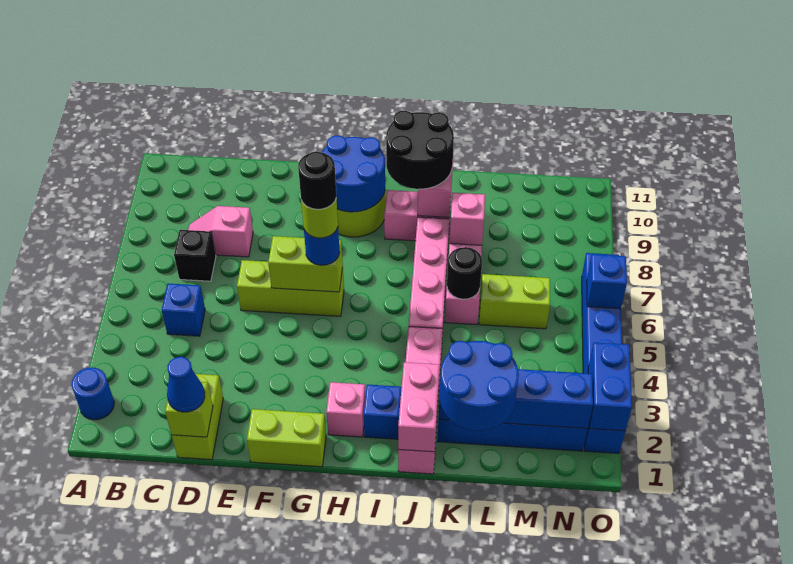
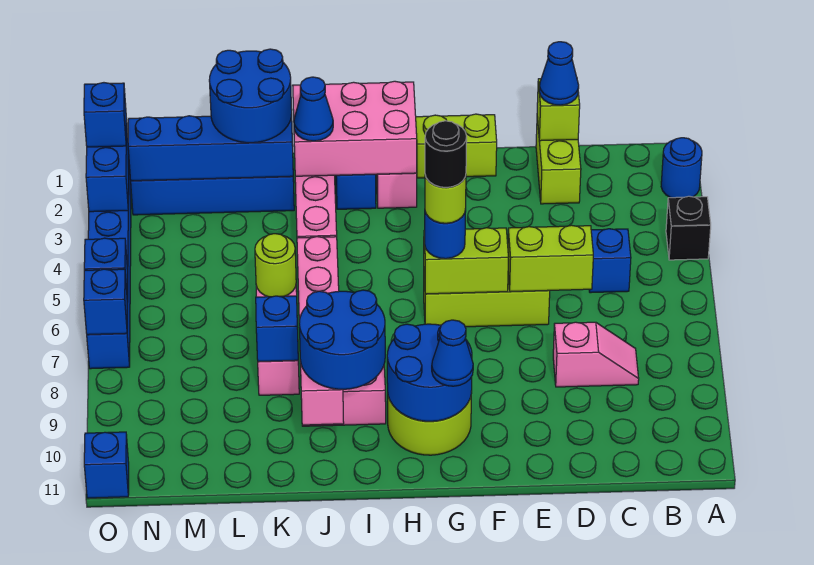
black brick C7 level 1 -> black brick A4 level 1
none -> blue cone G10 level 3
black round brick I9:J10 level 3 -> blue round brick I9:J10 level 3
pink brick J1:J2 level 2 -> pink brick H1:J2 level 2
none -> blue cone J2 level 3
black round brick K6 level 2 -> lime round brick K6 level 2
pink brick K8 level 2 -> blue brick K8 level 2
lime brick L6:M6 level 1 -> lime brick D6:E6 level 2
none -> blue brick O2 level 3
none -> blue brick O7 level 2
none -> blue brick O11 level 1

